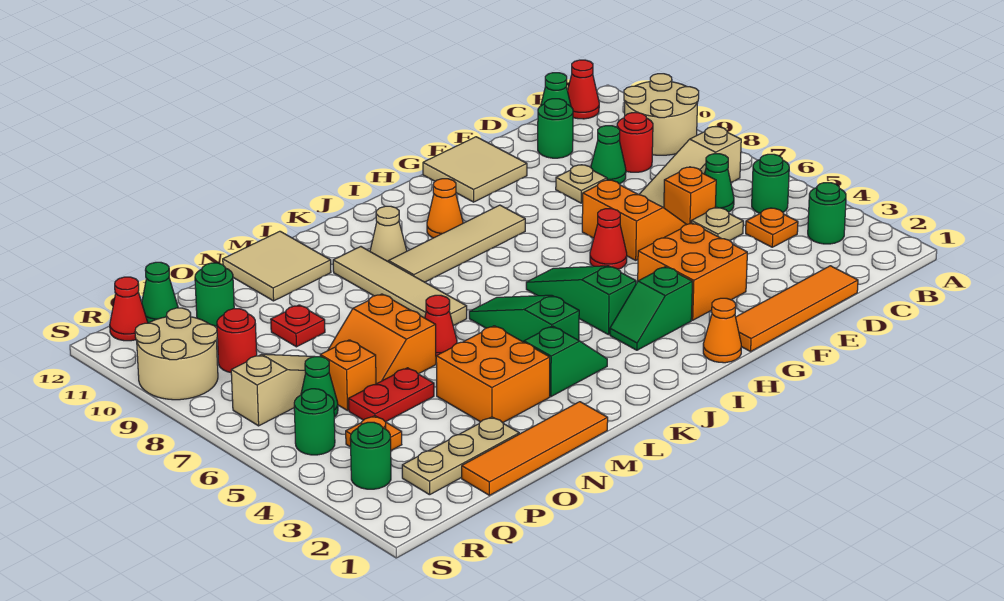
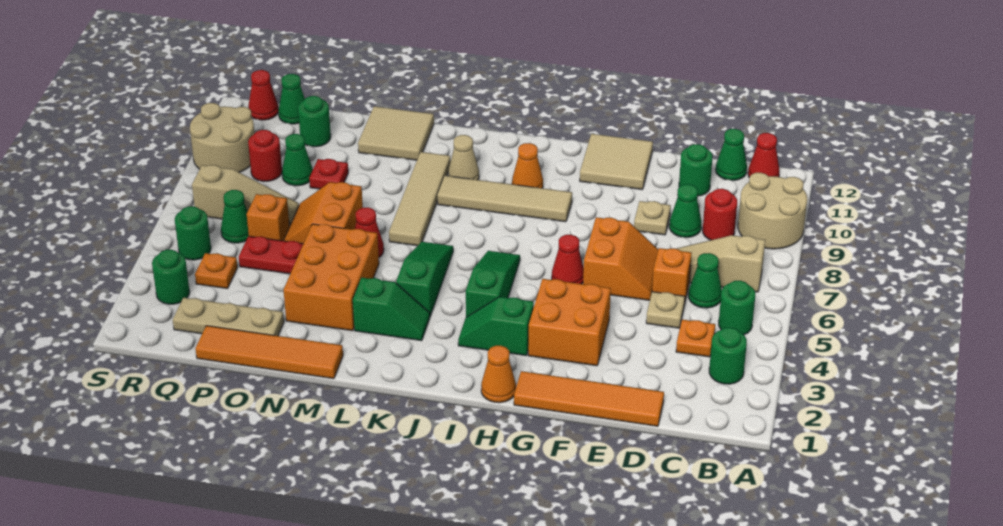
orange brick M3:N4 level 1 -> orange brick M3:N5 level 1
none -> green cone P9 level 1

